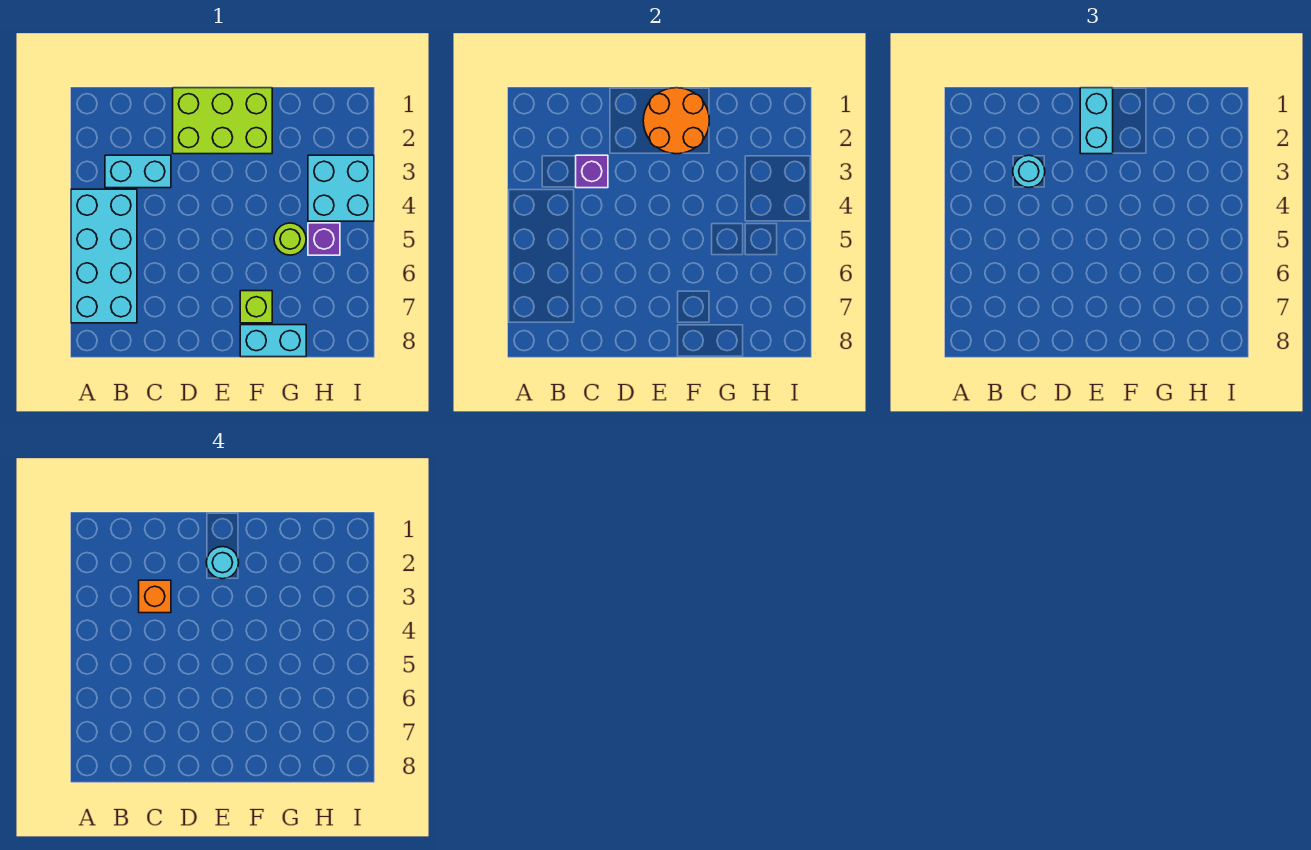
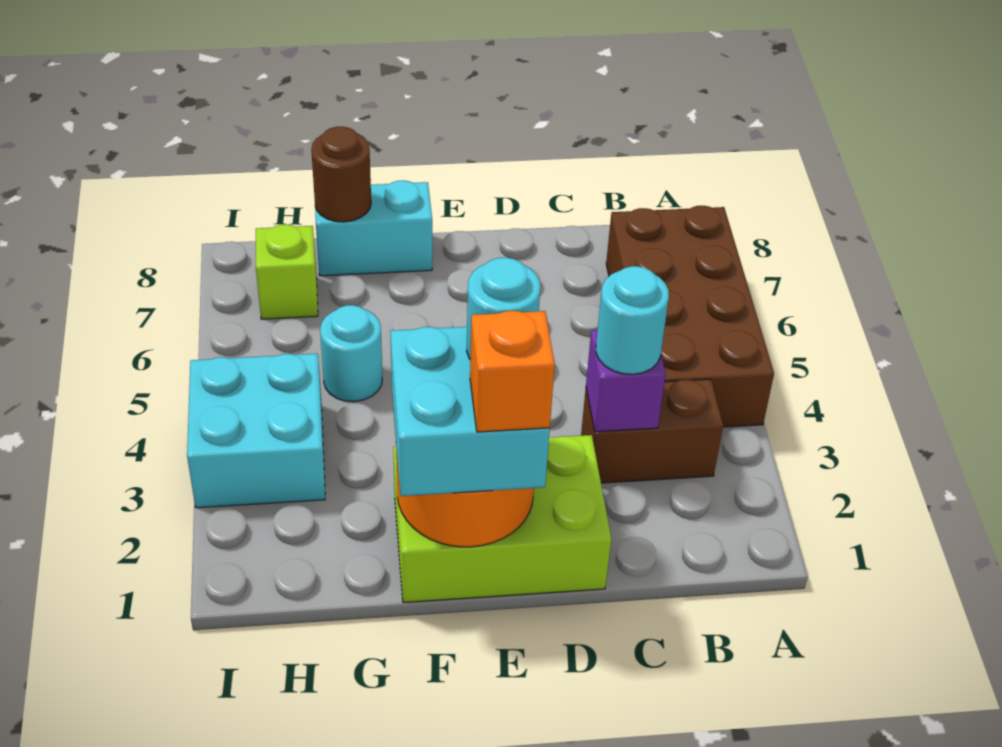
cyan brick A4:B7 level 1 -> brown brick A4:B7 level 1
cyan brick B3:C3 level 1 -> brown brick B3:C3 level 1
orange brick C3 level 4 -> orange brick E1 level 4
cyan brick E1:E2 level 3 -> cyan brick E1:F2 level 3
lime brick F7 level 1 -> lime brick H7 level 1
lime round brick G5 level 1 -> cyan round brick G5 level 1
none -> brown round brick G8 level 2
purple brick H5 level 1 -> none

